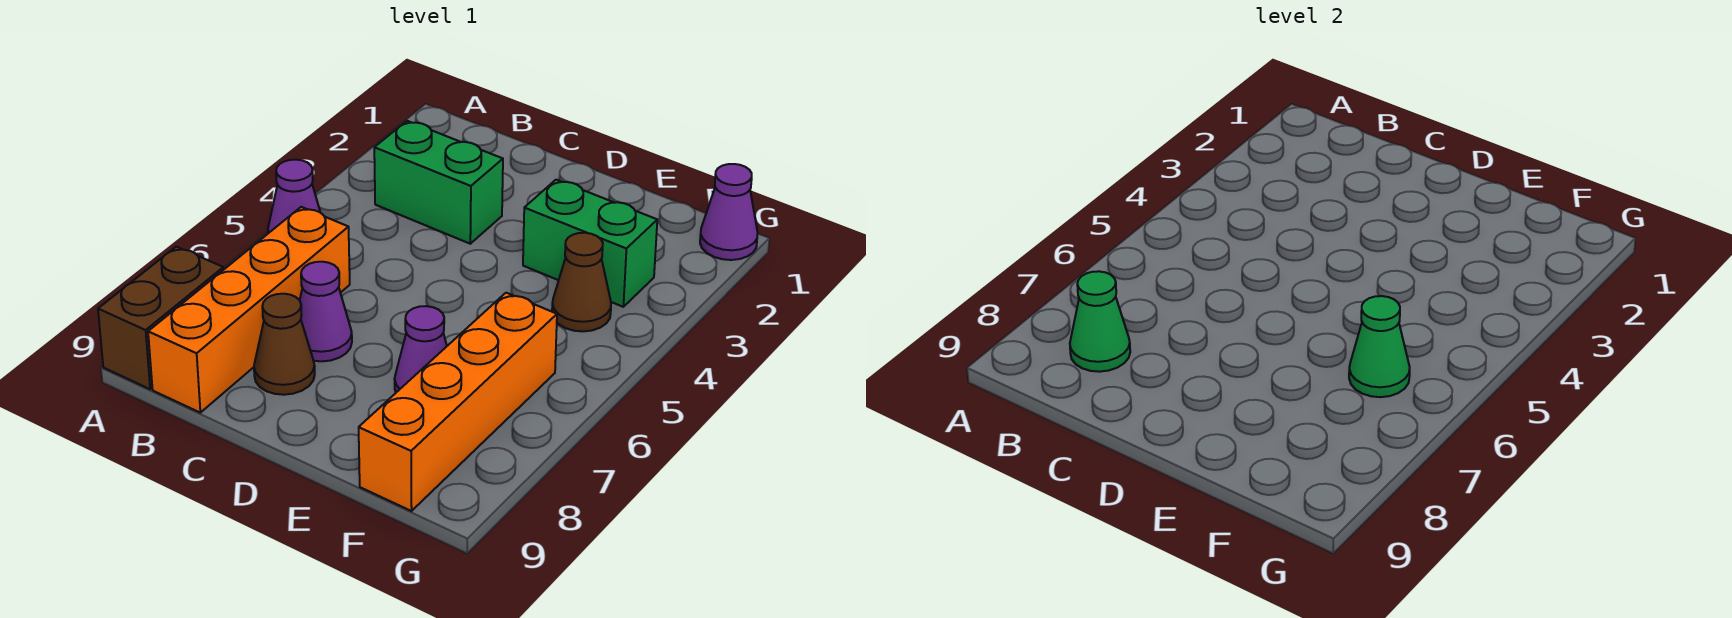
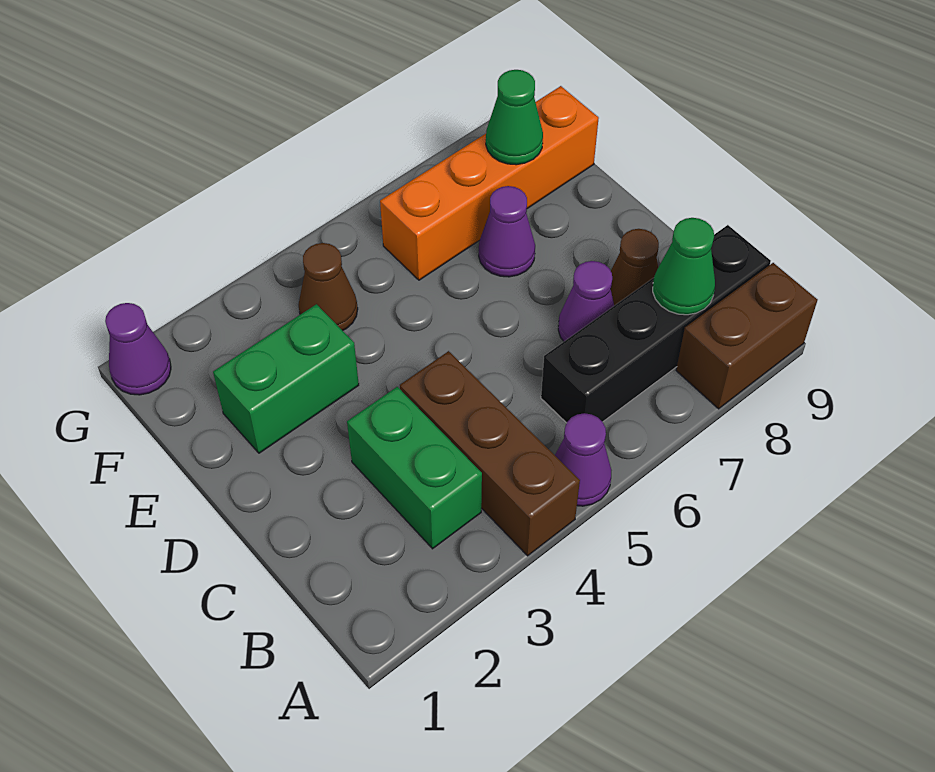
none -> brown brick A4:C4 level 1
orange brick B6:B9 level 1 -> black brick B6:B9 level 1
green brick E3:F3 level 1 -> green brick E2:E3 level 1
green cone F6 level 2 -> green cone F8 level 2

